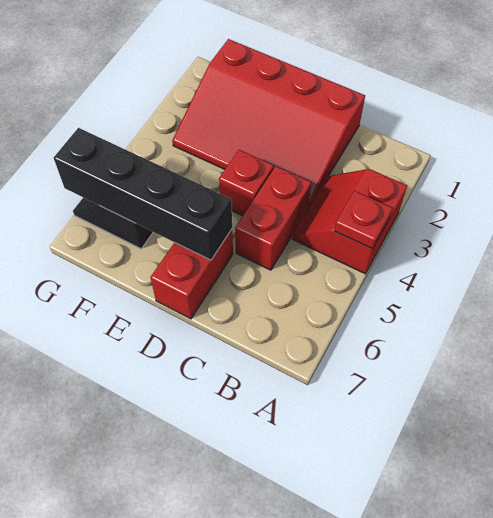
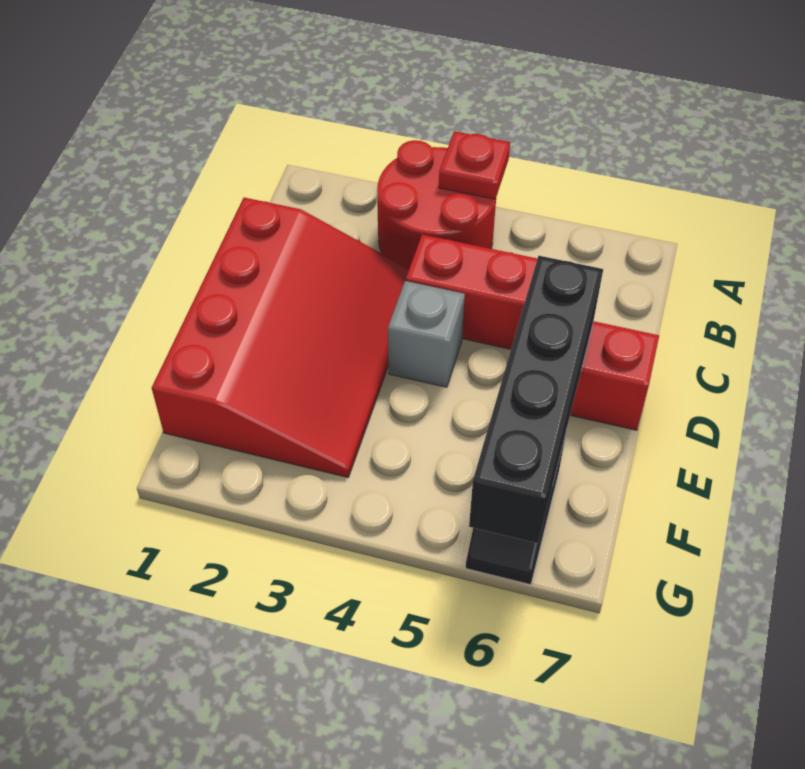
red slope A3:B4 level 1 top A -> red round brick A3:B4 level 1
red brick D4 level 1 -> grey brick D4 level 1

